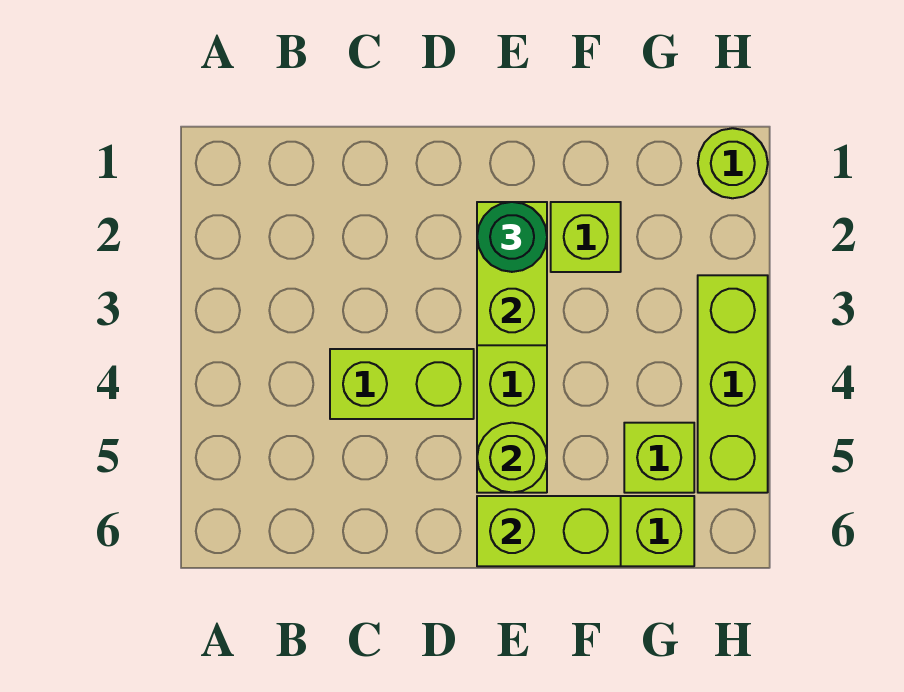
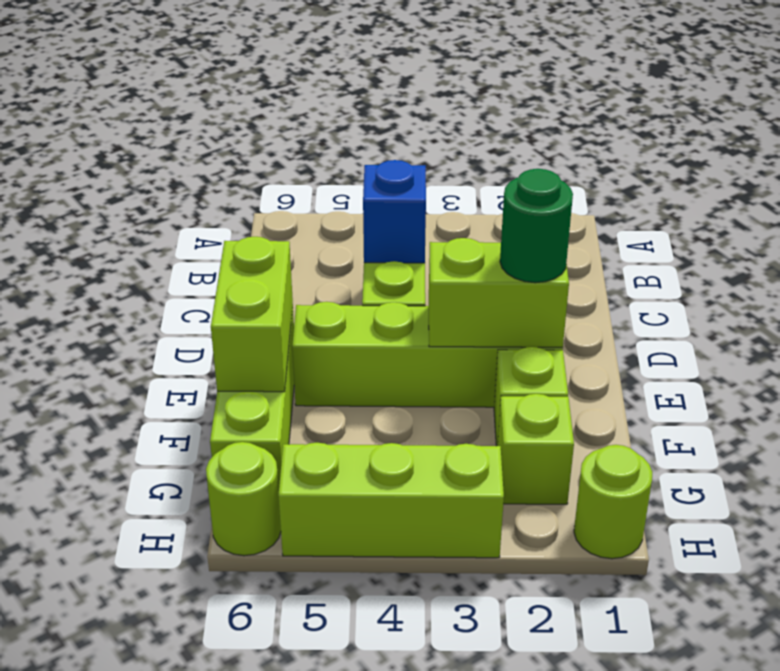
none -> blue brick C4 level 2
lime round brick E5 level 2 -> lime round brick H6 level 1
lime brick G5 level 1 -> lime brick G2 level 1

